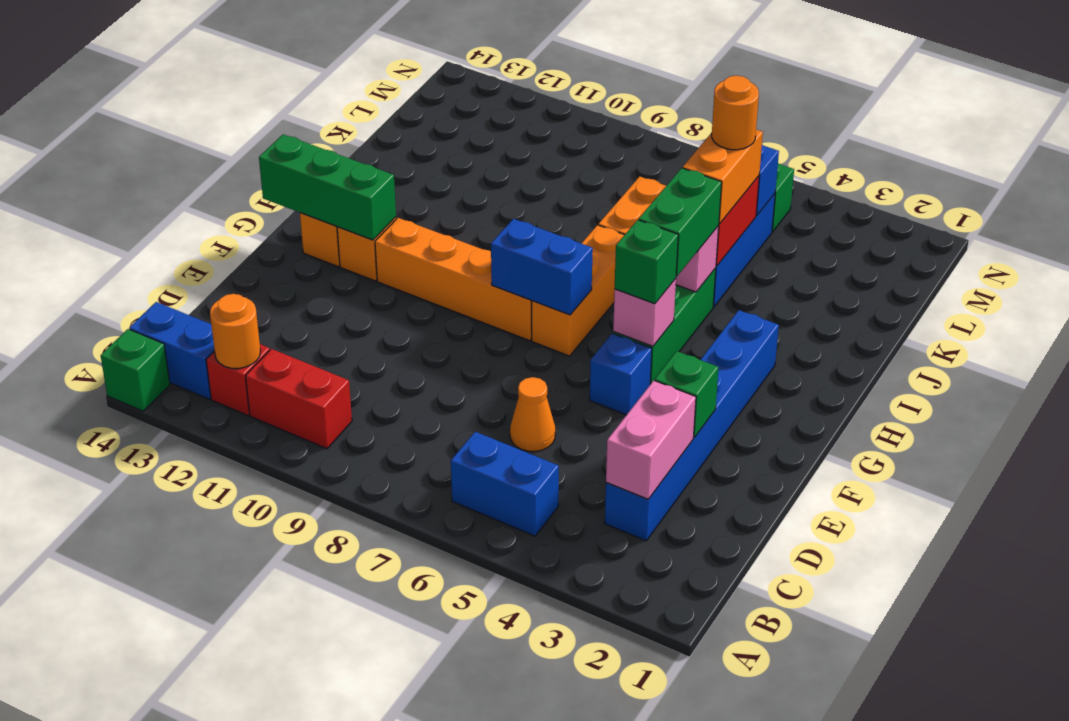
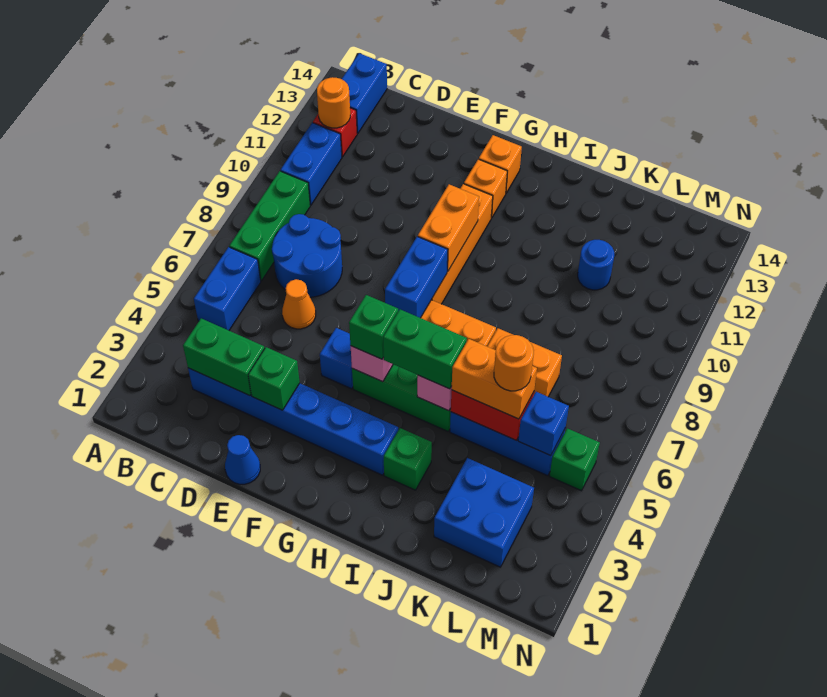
green brick A14 level 1 -> green brick I3 level 1
red brick B10:B11 level 1 -> blue brick B10:B11 level 1
pink brick C3:D3 level 2 -> green brick C3:D3 level 2
none -> blue round brick C7:D8 level 1
none -> blue cone E1 level 1
none -> orange brick G9:G10 level 2
green brick G12:G14 level 2 -> green brick B7:B9 level 1
none -> blue brick K2:L3 level 1
none -> blue round brick K11 level 1

